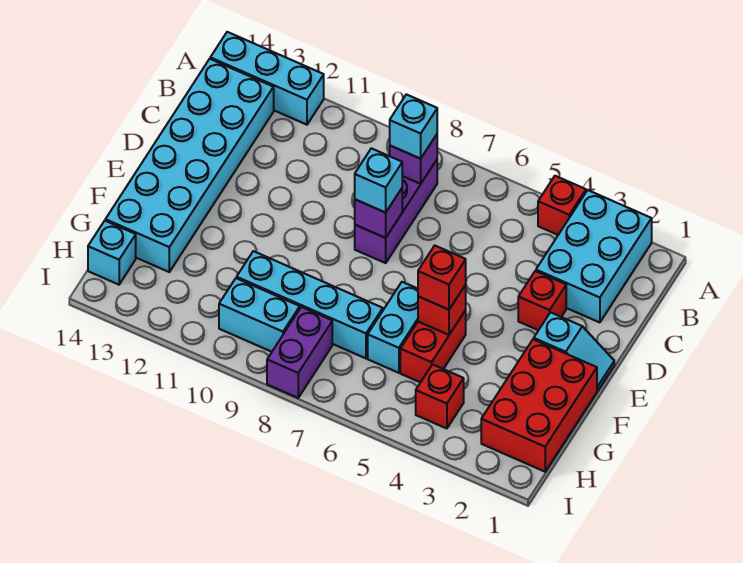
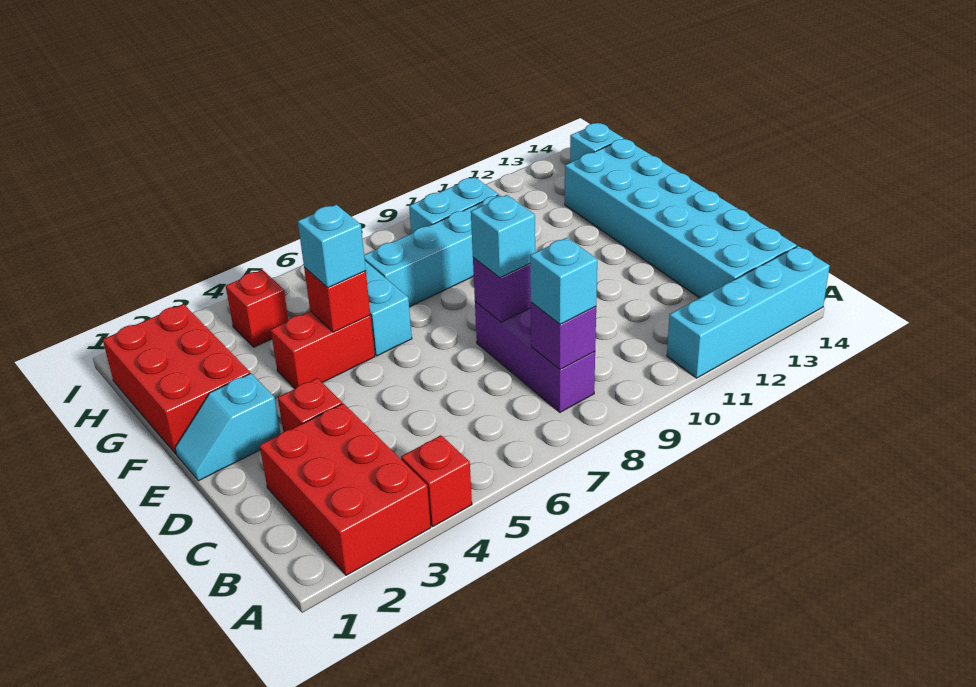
cyan brick A2:C3 level 1 -> red brick A2:C3 level 1
cyan brick A12:A14 level 1 -> cyan brick A11:A14 level 1
red brick F5:G5 level 1 -> red brick F4:F5 level 1
red brick F5 level 3 -> cyan brick F5 level 3
purple brick H8:I8 level 1 -> none

